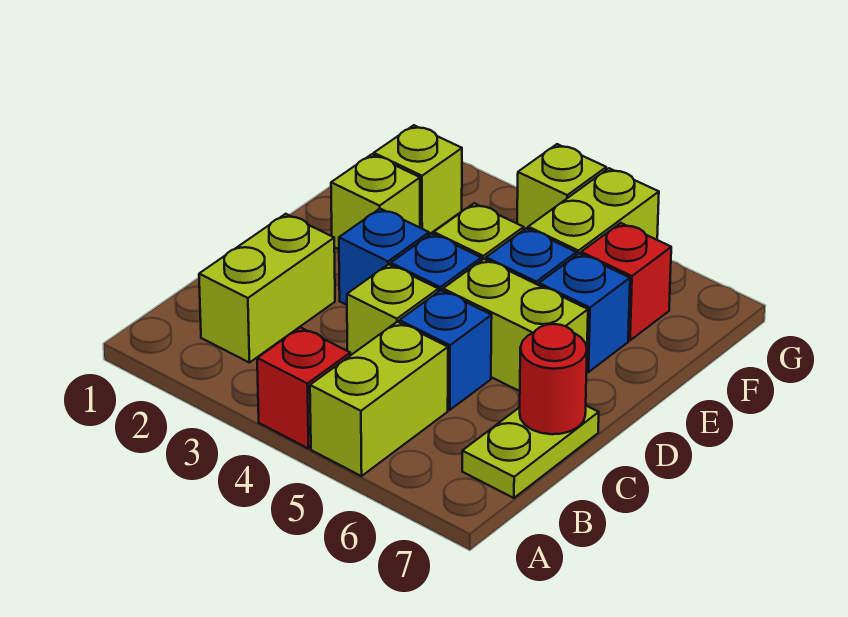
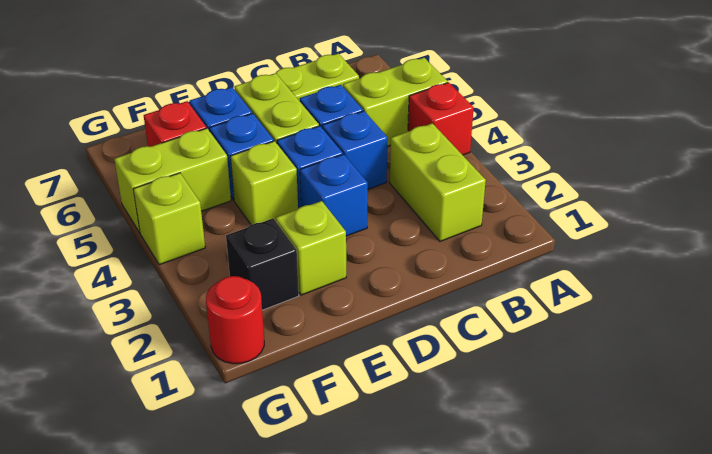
lime brick B2:C2 level 1 -> lime brick B2:B3 level 1
lime brick C4 level 1 -> blue brick C4 level 1
red round brick C7 level 2 -> red round brick G1 level 1
lime brick F2 level 1 -> black brick F2 level 1

